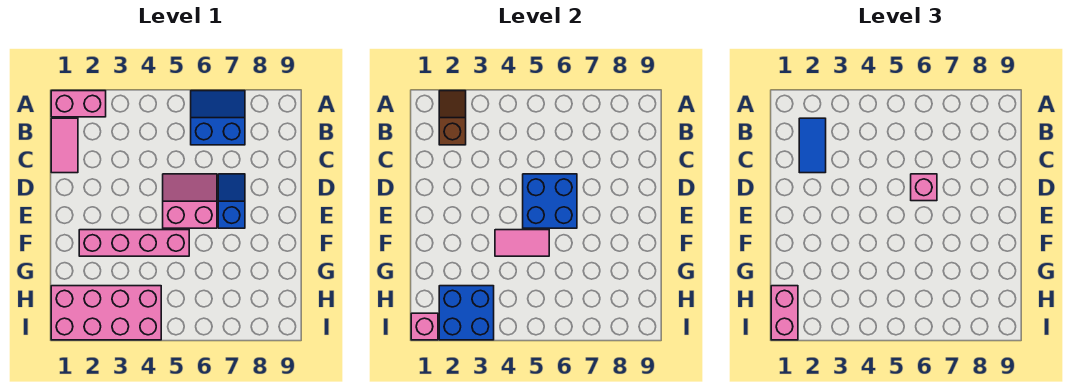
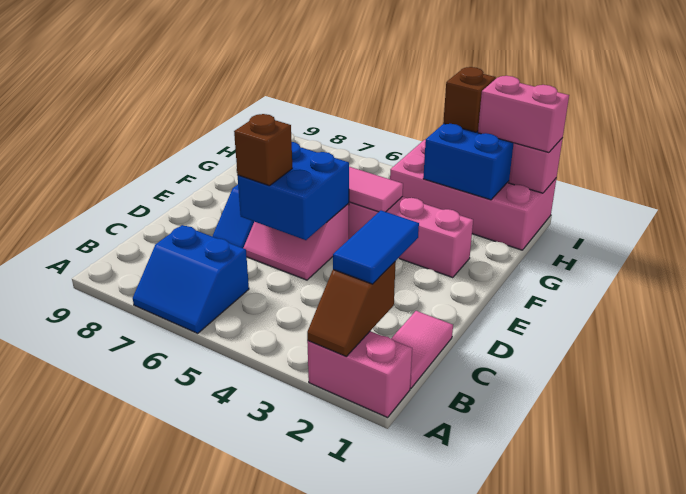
pink brick D6 level 3 -> brown brick D6 level 3
pink brick H1:I1 level 3 -> pink brick I1:I2 level 3
none -> brown brick I3 level 3

